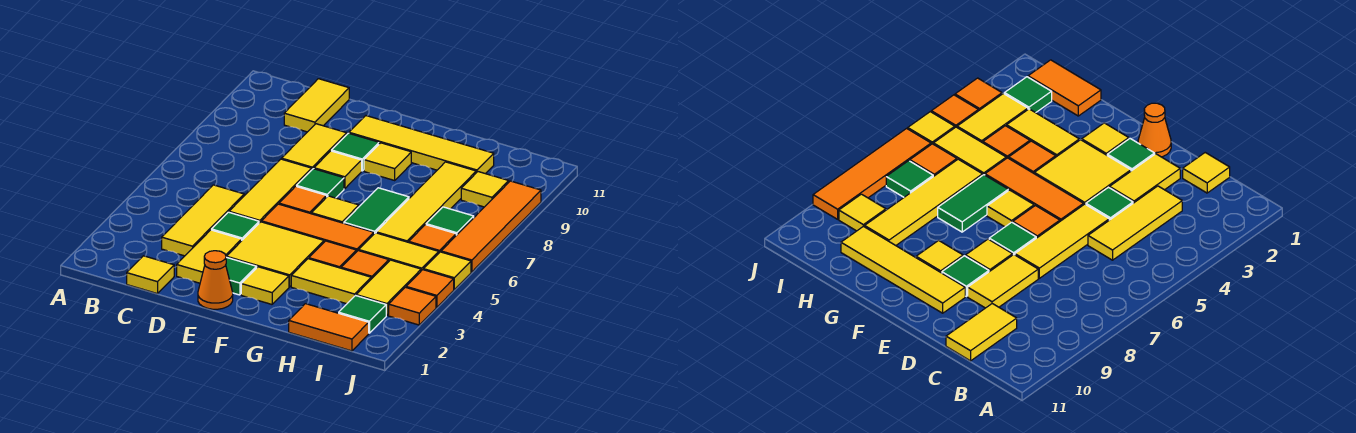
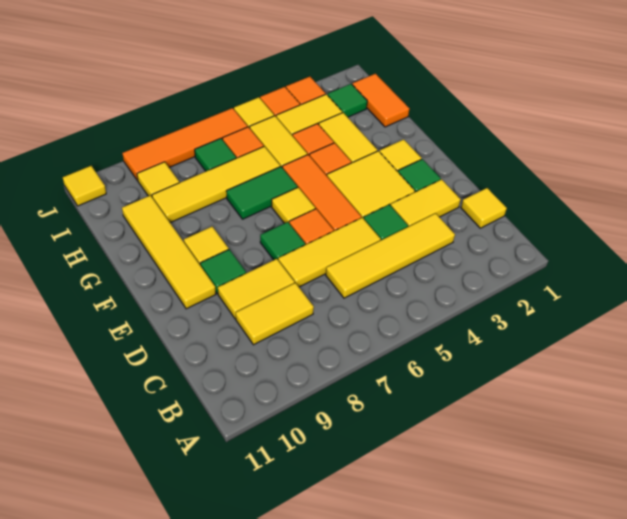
yellow tile C3:C5 level 1 -> yellow tile C3:C6 level 1
yellow tile C10:C11 level 1 -> yellow tile C8:C9 level 1
orange cone E1 level 1 -> none
yellow tile E8 level 1 -> yellow tile J11 level 1

